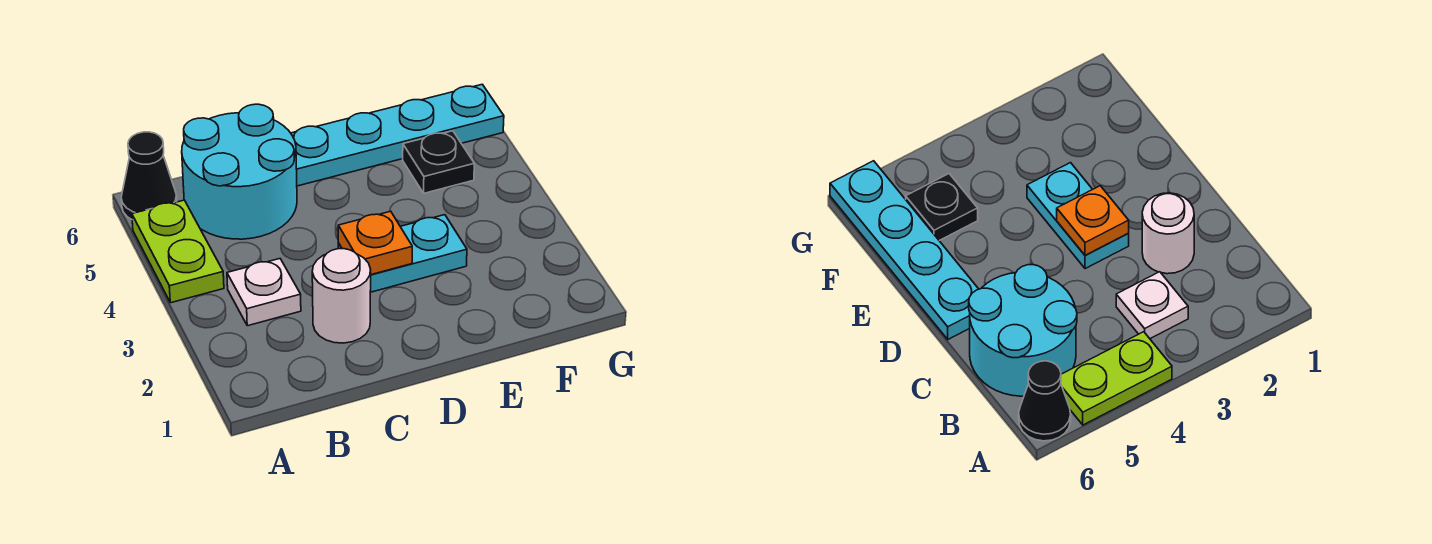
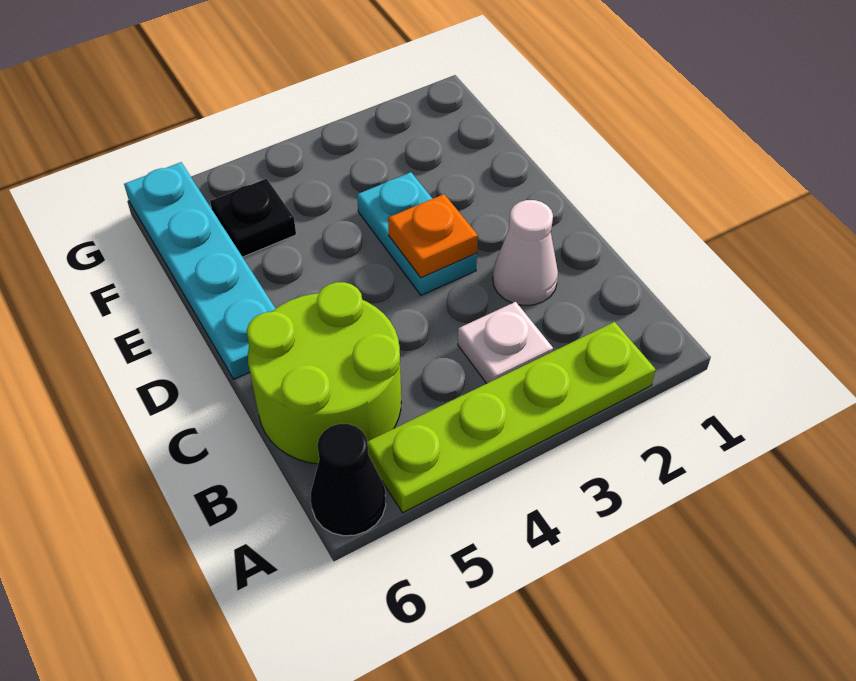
lime plate A4:A5 level 1 -> lime plate A2:A5 level 1
cyan round brick B5:C6 level 1 -> lime round brick B5:C6 level 1
white round brick C2 level 1 -> white cone C2 level 1

